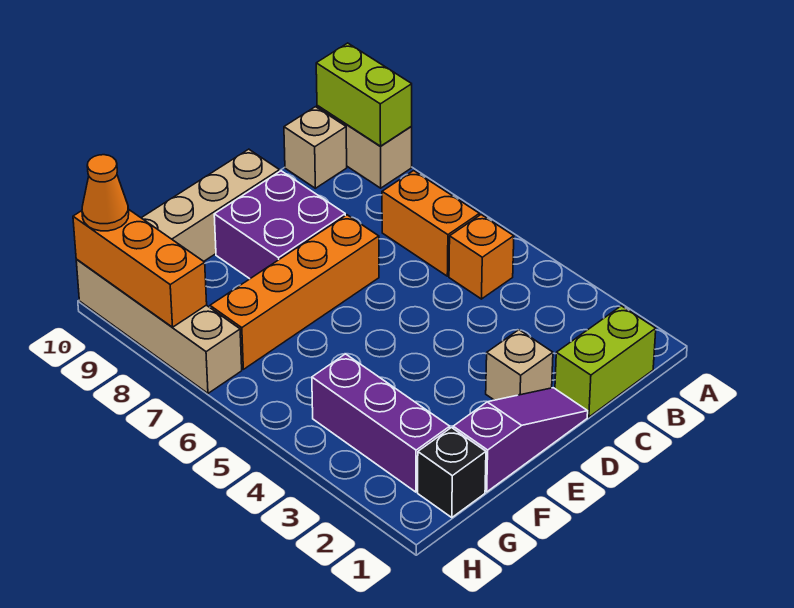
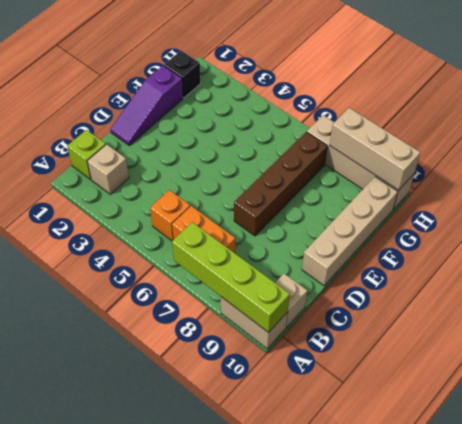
lime brick A9:A10 level 2 -> lime brick A7:A10 level 2
lime brick B1:C1 level 1 -> lime brick B1 level 1
tan brick D2 level 1 -> tan brick B2 level 1
orange brick D7:G7 level 1 -> brown brick D7:G7 level 1
purple brick D8:E9 level 1 -> none
purple brick G2:G4 level 1 -> none
orange brick H8:H10 level 2 -> tan brick H8:H10 level 2
orange cone H10 level 3 -> none

